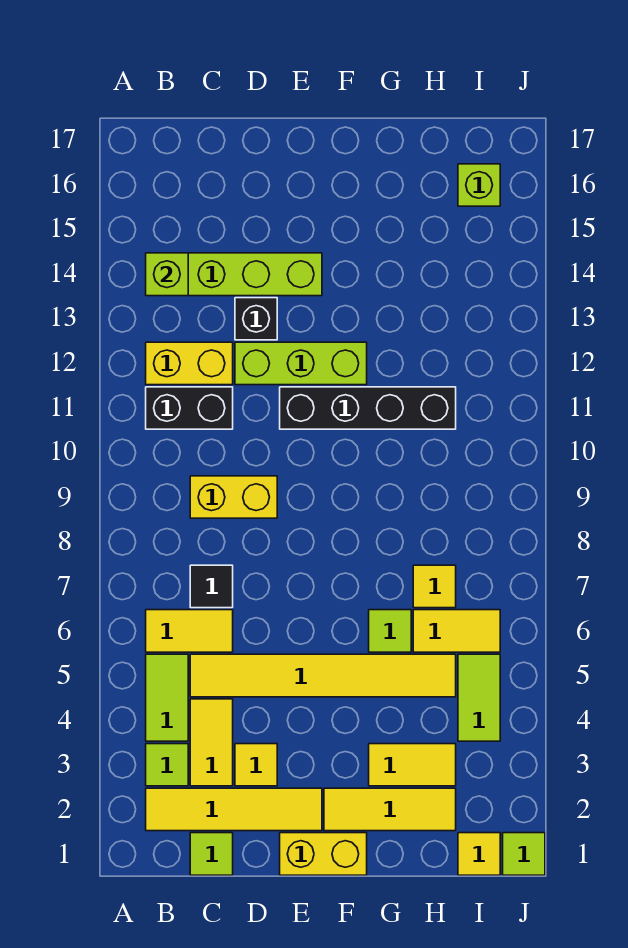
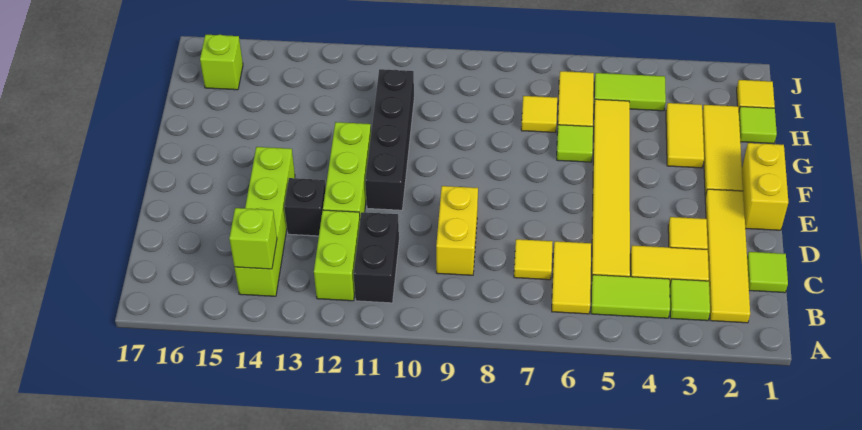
yellow brick B12:C12 level 1 -> lime brick B12:C12 level 1
black tile C7 level 1 -> yellow tile C7 level 1
lime tile J1 level 1 -> lime tile H1 level 1

